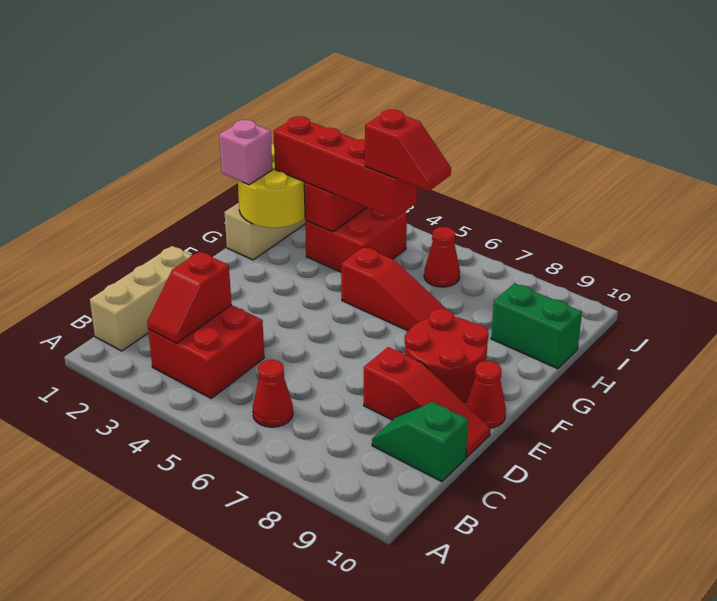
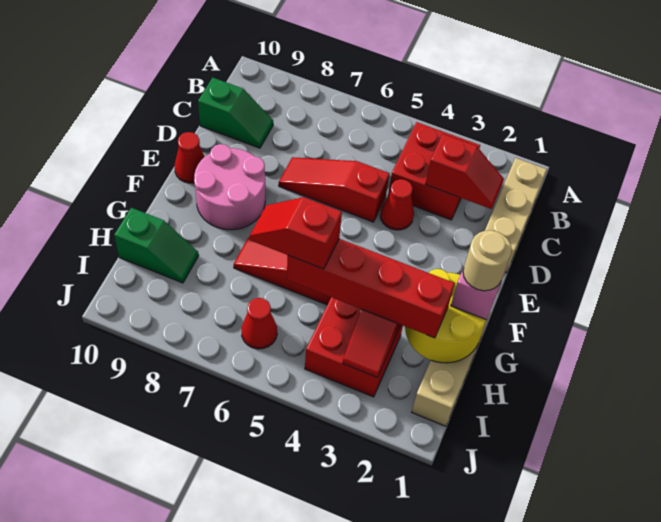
red slope B3:C3 level 2 top C -> red slope C2:C3 level 2 top 3
red cone B6 level 1 -> red cone D4 level 1
red slope D8:D10 level 1 top 8 -> red slope D5:D7 level 1 top 5
red round brick E8:F9 level 1 -> pink round brick E8:F9 level 1
none -> tan round brick G1 level 4
green brick H9:H10 level 1 -> green slope H9:H10 level 1 top 10

